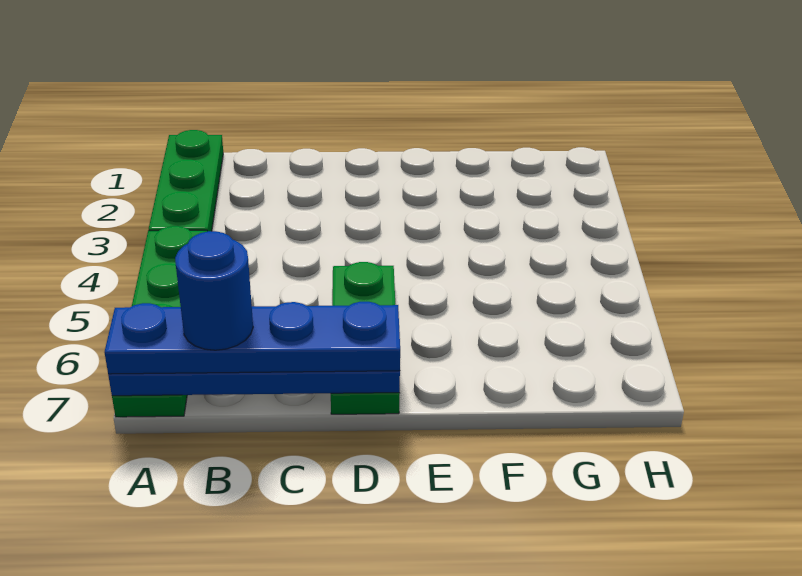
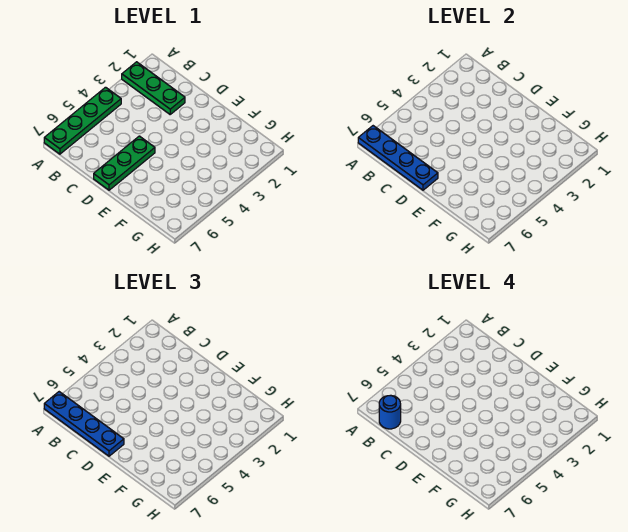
green plate A1:A3 level 1 -> green plate A2:C2 level 1

